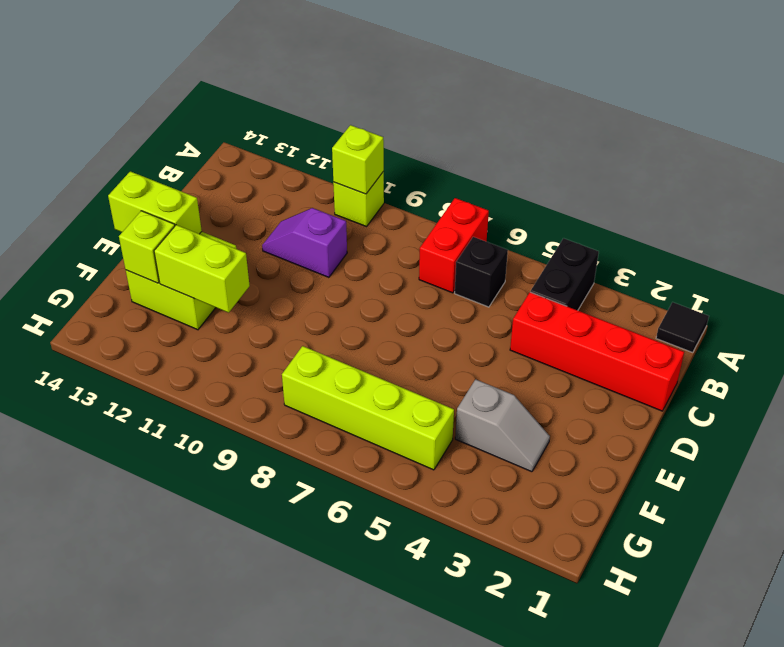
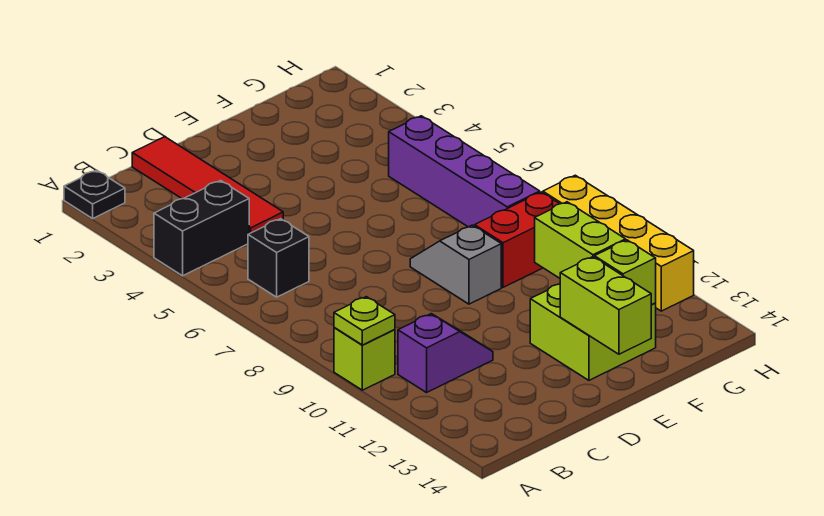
black tile A1 level 1 -> black plate A1 level 1
red brick A7:B7 level 1 -> red brick F9:G9 level 1
lime brick A10 level 2 -> lime plate A10 level 2
red brick C1:C4 level 1 -> red tile C1:C4 level 1
purple slope C10:C11 level 1 top 10 -> purple slope B11:C11 level 1 top B
grey slope F3:F4 level 1 top 4 -> grey slope E8:E9 level 1 top 9
lime brick G5:G8 level 1 -> purple brick G5:G8 level 1
none -> yellow brick H9:H12 level 1

